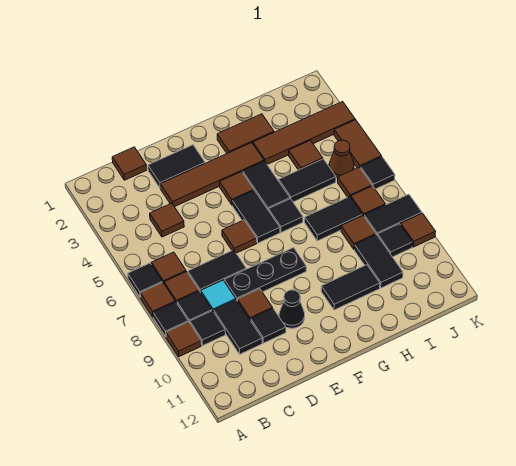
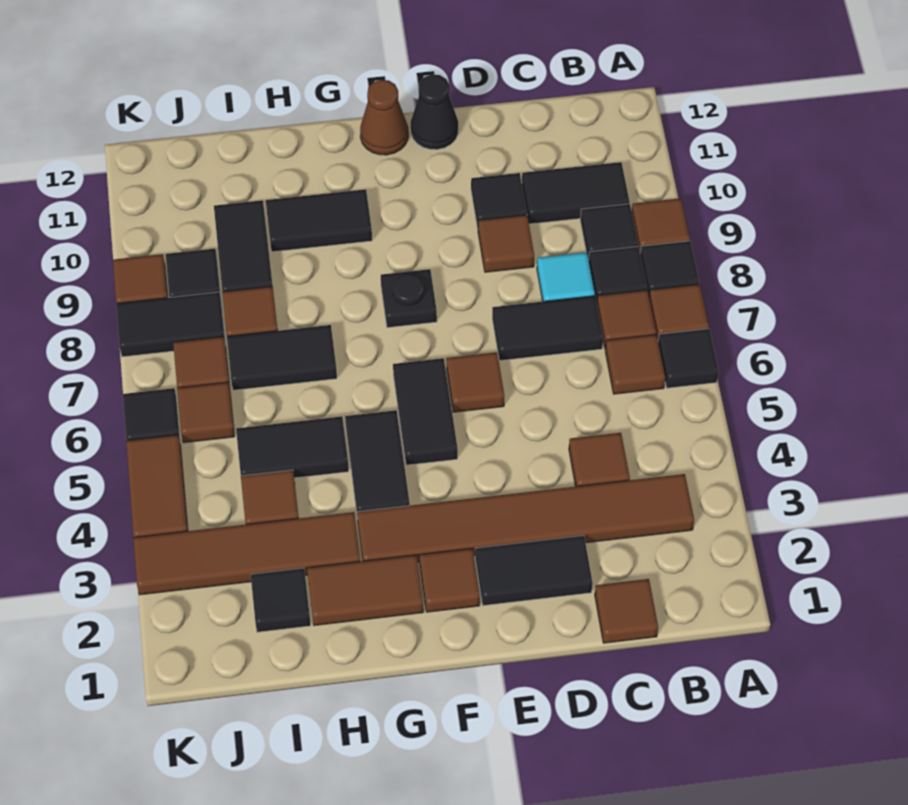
black tile C9:C10 level 1 -> black tile B10:C10 level 1
brown tile D3:G3 level 1 -> brown tile B3:G3 level 1
black plate D8:F8 level 1 -> black plate F8 level 1
black cone E10 level 1 -> black cone E12 level 1
brown tile F4 level 1 -> brown tile F2 level 1
black tile G6 level 1 -> black tile I2 level 1
brown cone J5 level 1 -> brown cone F12 level 1

